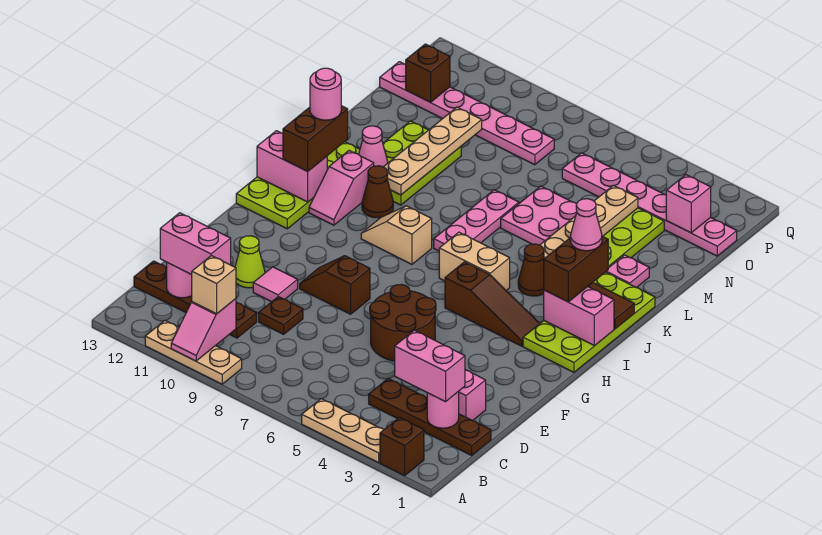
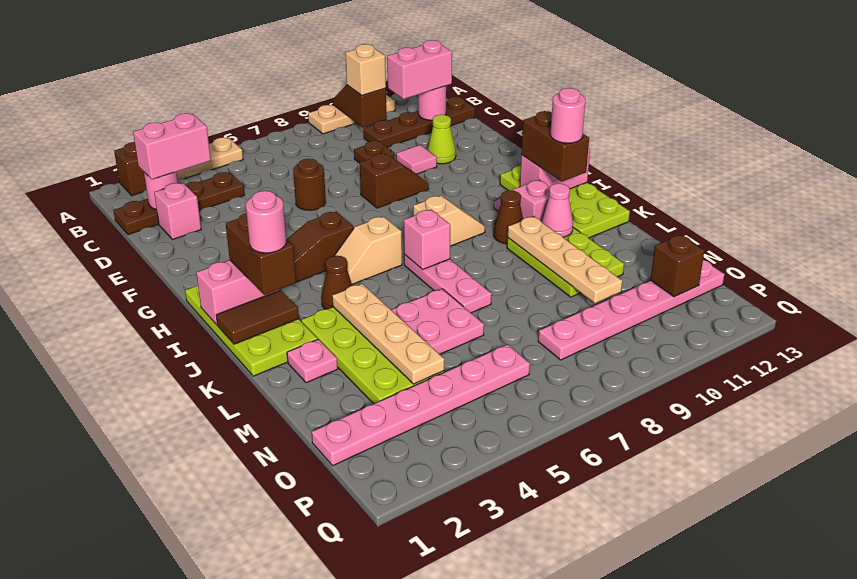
pink slope A10:B10 level 2 top B -> brown slope A10:B10 level 2 top B
brown round brick E5:F6 level 1 -> brown round brick E6 level 1
tan brick I5:I6 level 1 -> tan slope I5:I6 level 1 top 6
pink cone J2 level 4 -> pink round brick J2 level 4
pink brick O2 level 2 -> pink brick J7 level 2

